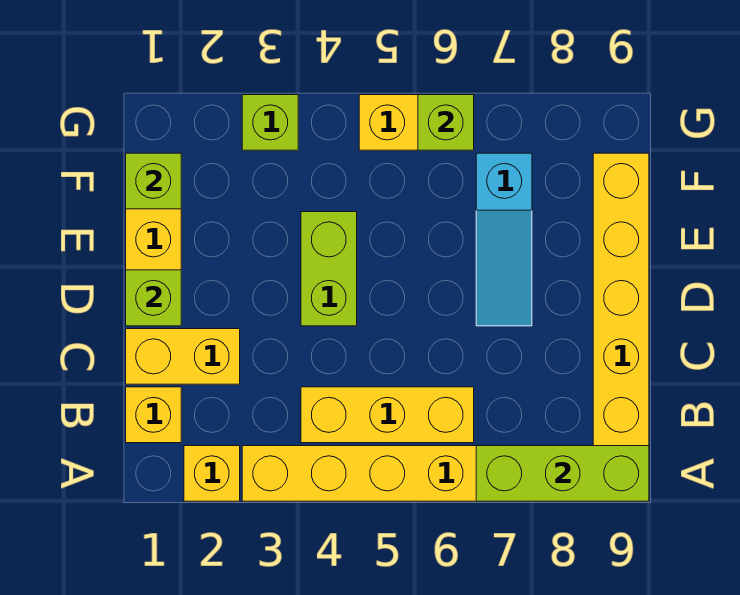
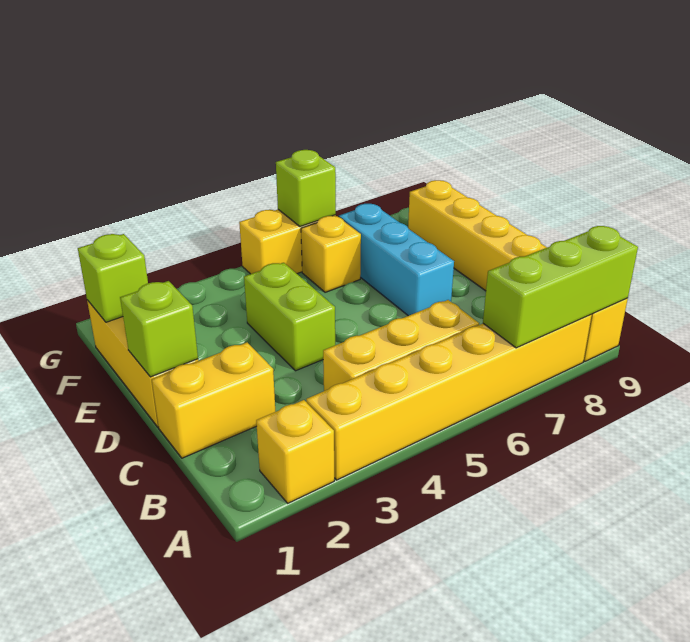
yellow brick B1 level 1 -> yellow brick F6 level 1
cyan slope D7:F7 level 1 top F -> cyan brick D7:F7 level 1
lime brick G3 level 1 -> none

